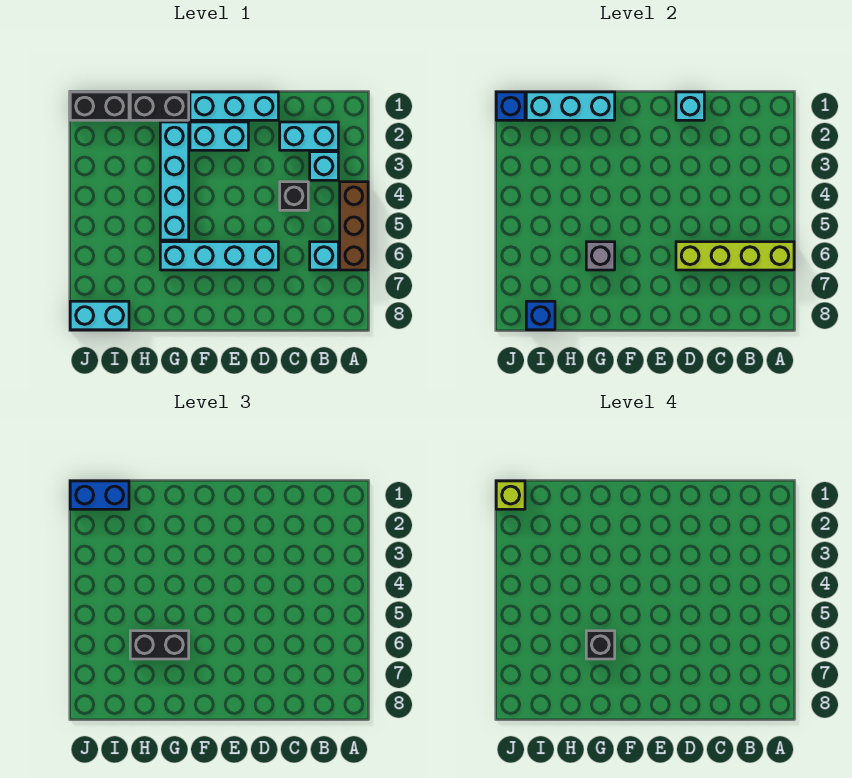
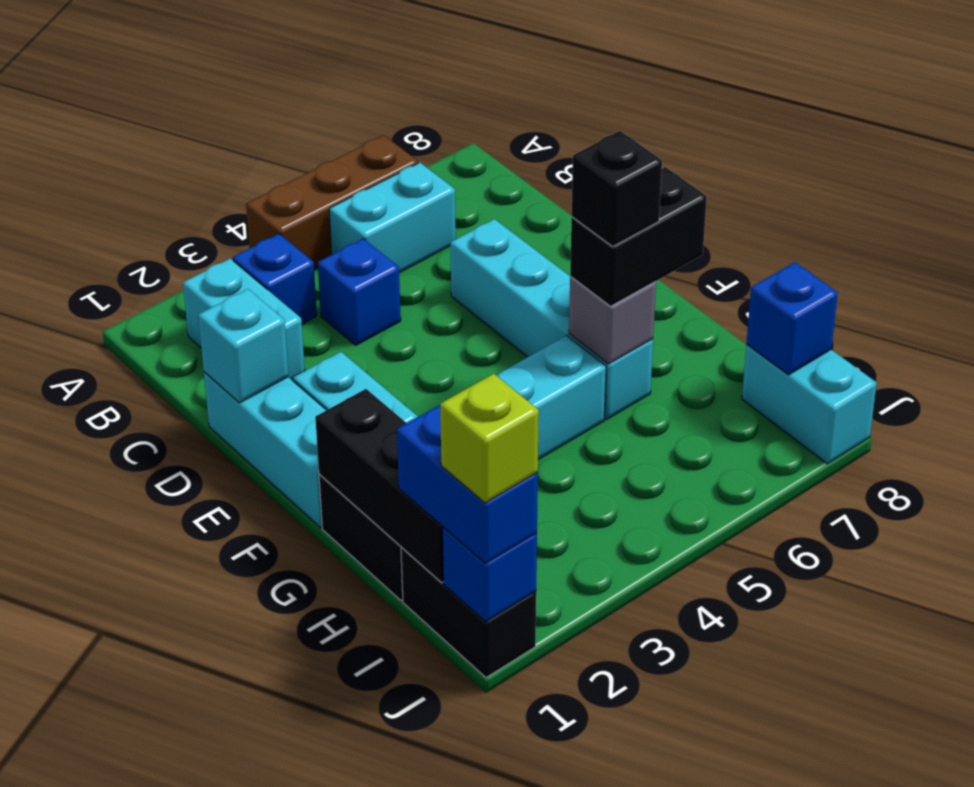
lime brick A6:D6 level 2 -> none
cyan brick B3 level 1 -> blue brick B3 level 1
cyan brick B6 level 1 -> cyan brick B5:B6 level 1
black brick C4 level 1 -> blue brick C4 level 1
cyan brick G1:I1 level 2 -> black brick G1:I1 level 2
black brick G6:H6 level 3 -> black brick G6:G7 level 3

